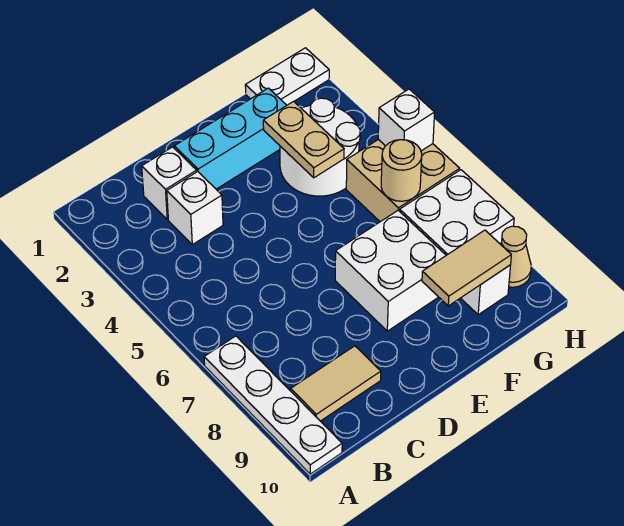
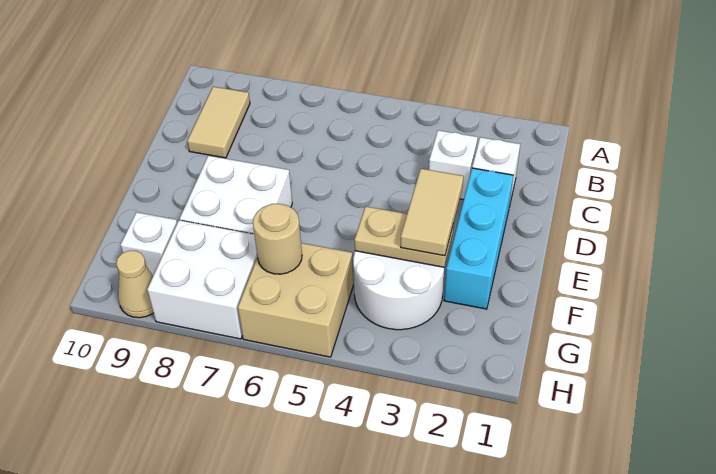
white plate A7:A10 level 1 -> none
tan tile F9:G9 level 2 -> tan tile E3:F3 level 3
white plate G1:H1 level 1 -> none
white brick H5 level 2 -> none

